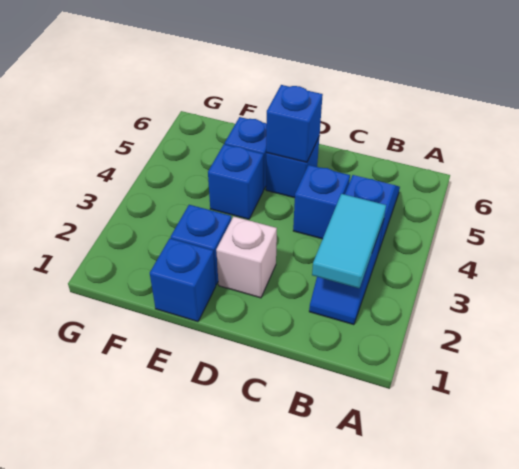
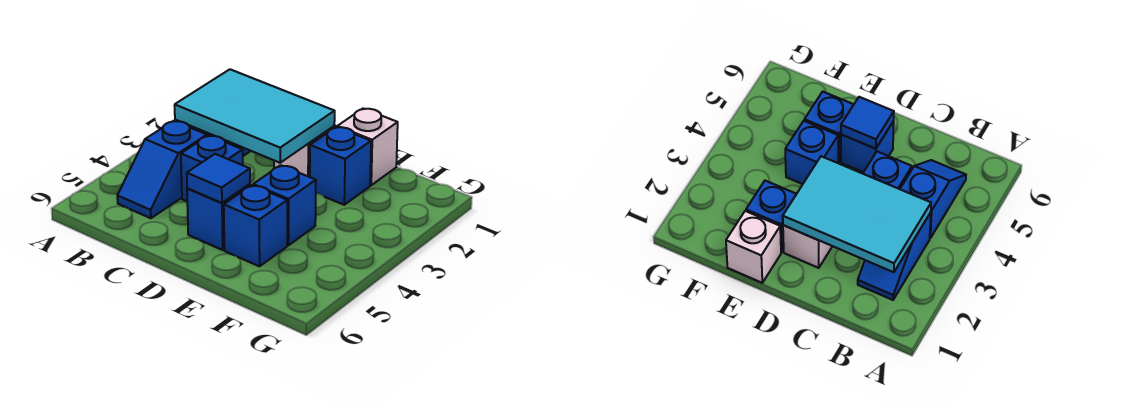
cyan tile B2:B3 level 2 -> cyan tile B2:D3 level 2
blue brick D5 level 2 -> blue tile D5 level 2
blue brick E1 level 1 -> white brick E1 level 1

